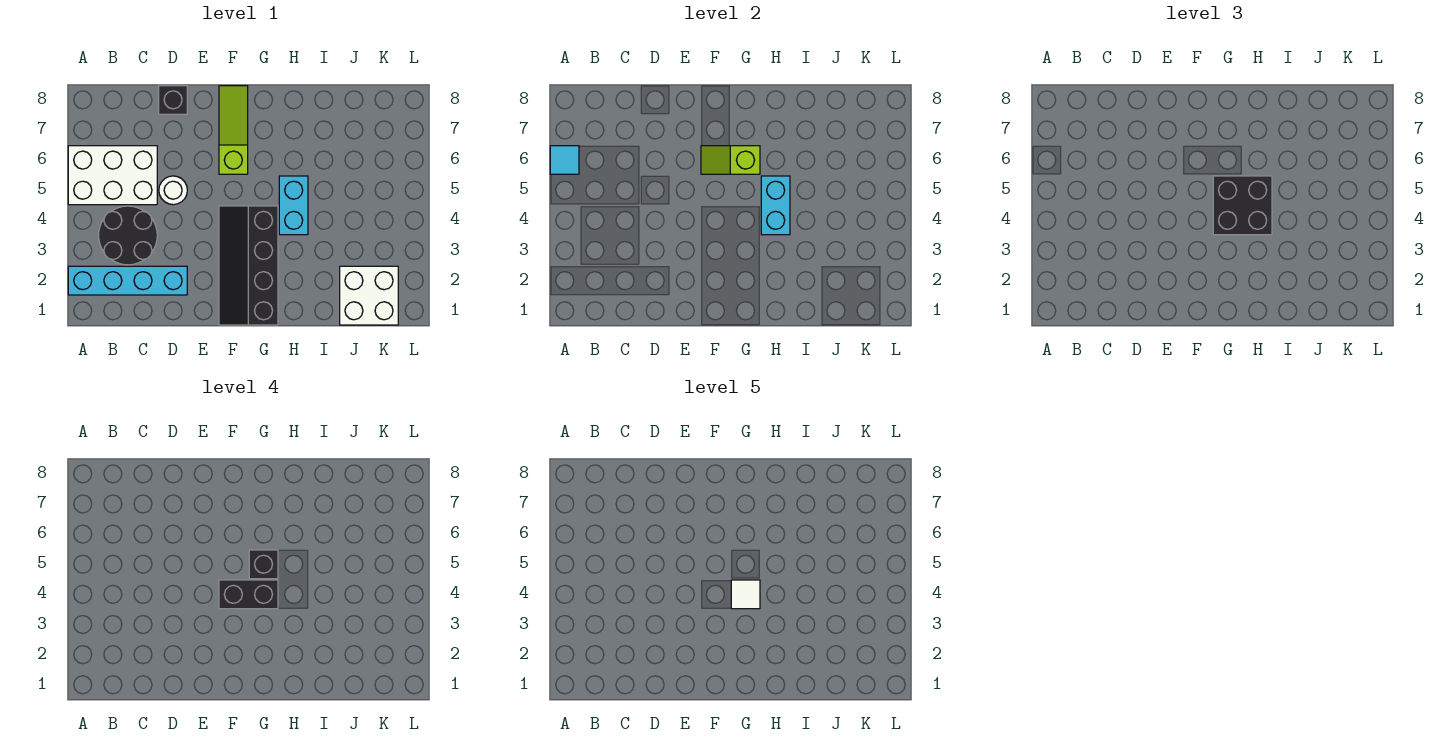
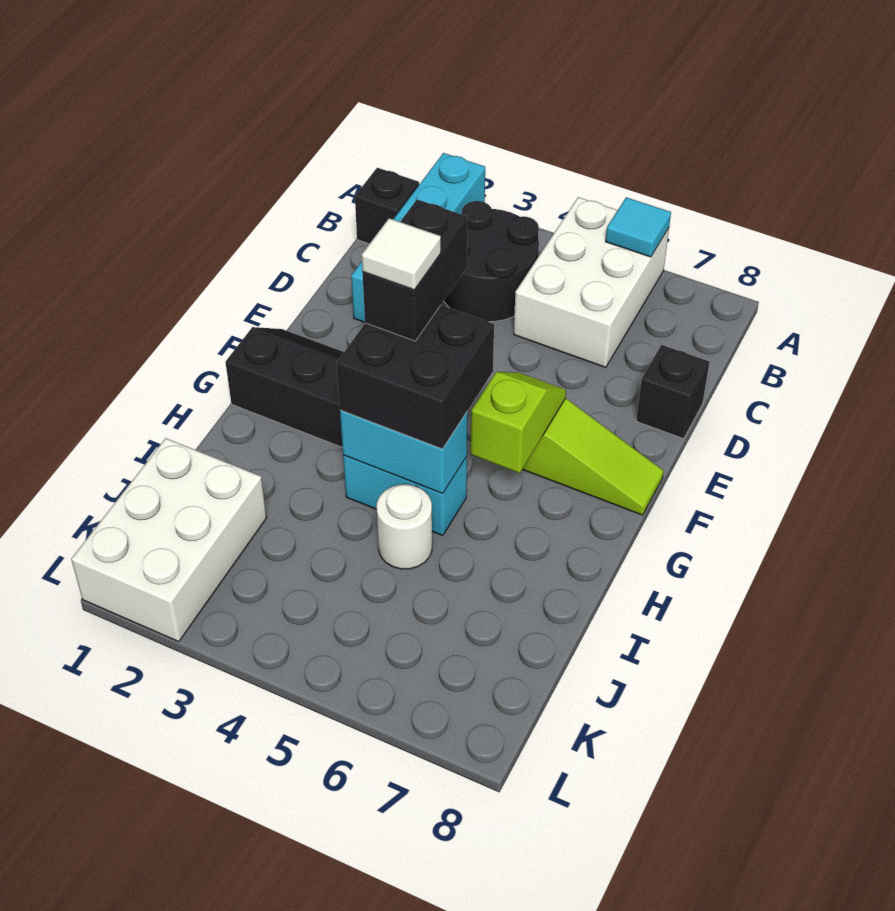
white round brick D5 level 1 -> white round brick I5 level 1
black brick G5 level 4 -> black brick B1 level 1
white brick J1:K2 level 1 -> white brick J1:L2 level 1

